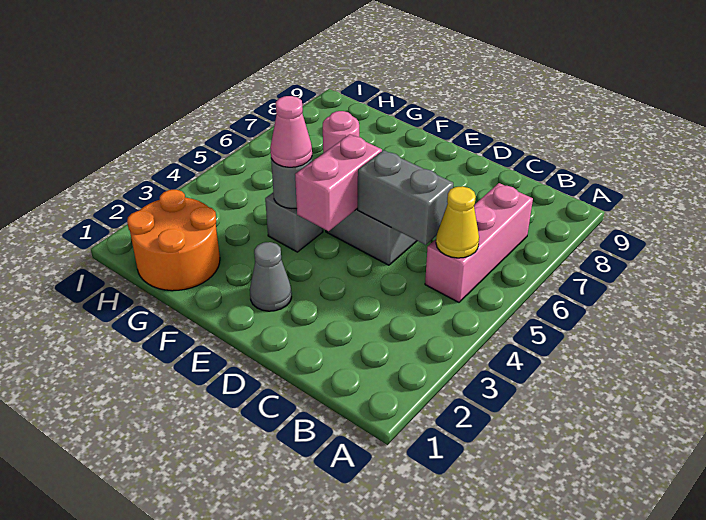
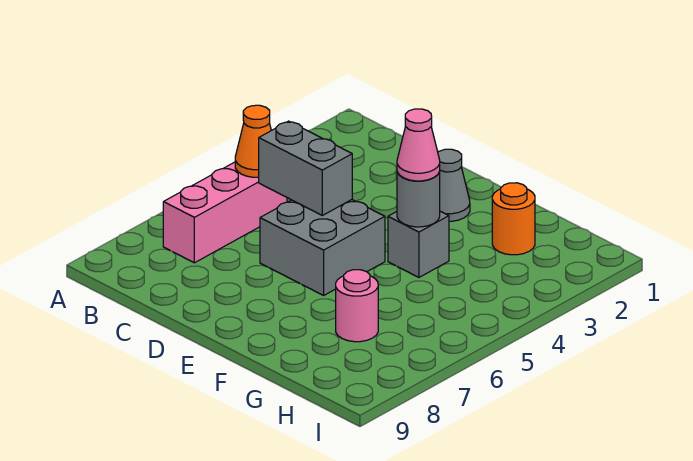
yellow cone B5 level 2 -> orange cone B5 level 2
pink brick E4:E5 level 2 -> none
orange round brick G1:H2 level 1 -> orange round brick G2 level 1

